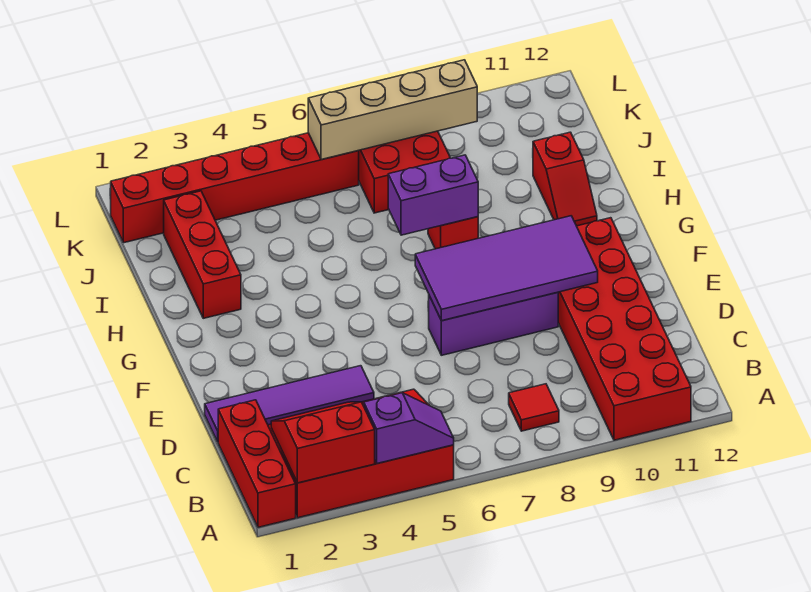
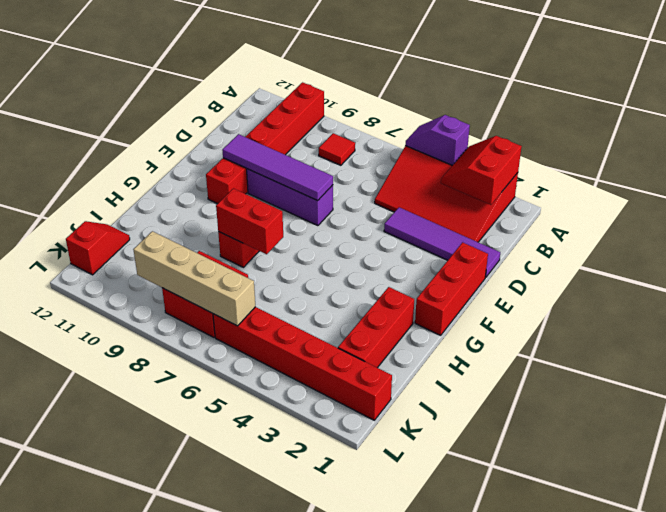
red brick A1:C1 level 1 -> red brick E1:G1 level 1
red slope A2:B3 level 2 top A -> red slope A2:B3 level 2 top 2
red brick A10:F11 level 1 -> red brick A10:F10 level 1
purple tile E7:F10 level 2 -> purple tile E7:E10 level 2
purple brick H7:H8 level 2 -> red brick H7:H8 level 2
red slope H11:I11 level 1 top I -> red slope J12:K12 level 1 top K

